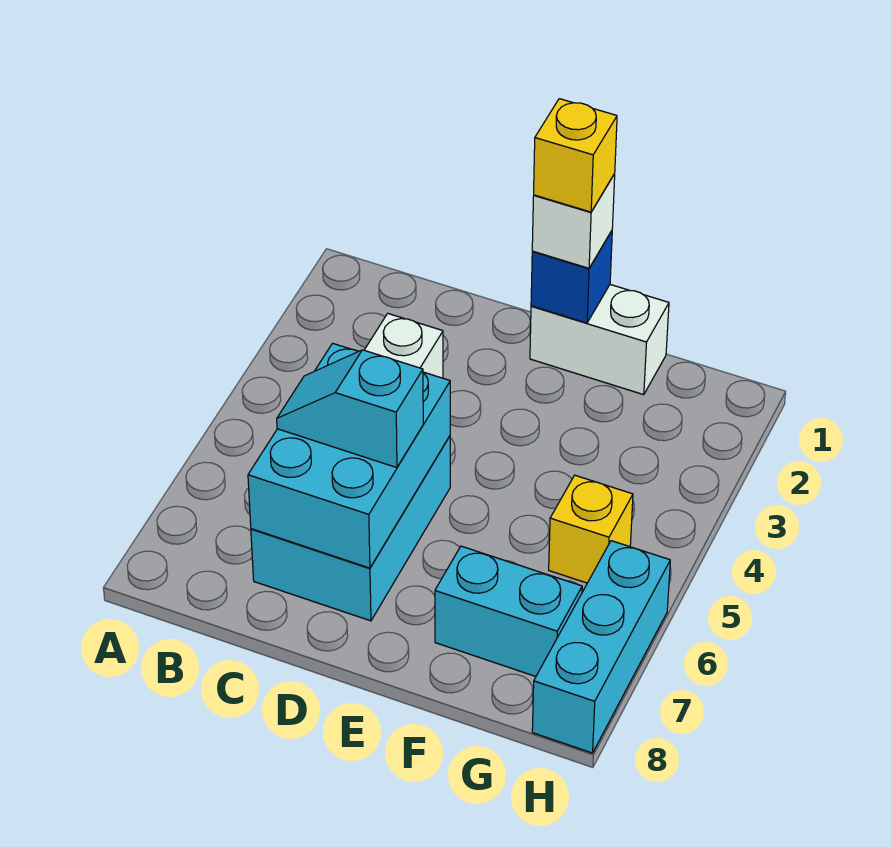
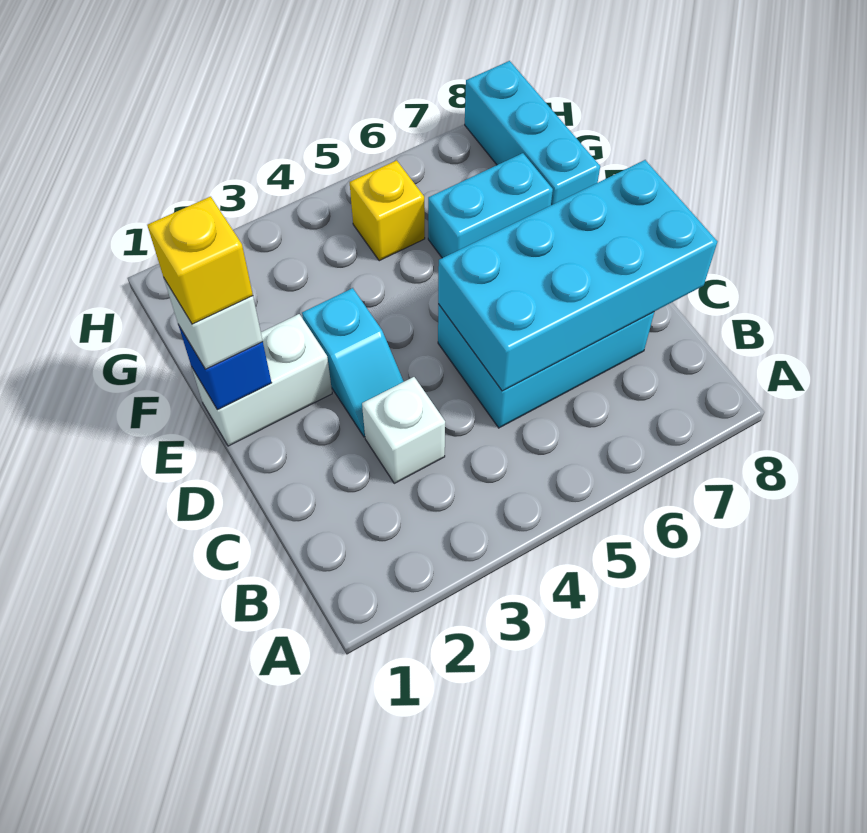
cyan brick C5:D7 level 2 -> cyan brick C5:D8 level 2
cyan slope C6:D6 level 3 top D -> cyan slope D3:E3 level 1 top E
white brick E1:F1 level 1 -> white brick E1:E2 level 1
cyan brick F7:G7 level 1 -> cyan brick F6:F7 level 1
cyan brick H6:H8 level 1 -> cyan brick F8:H8 level 1

